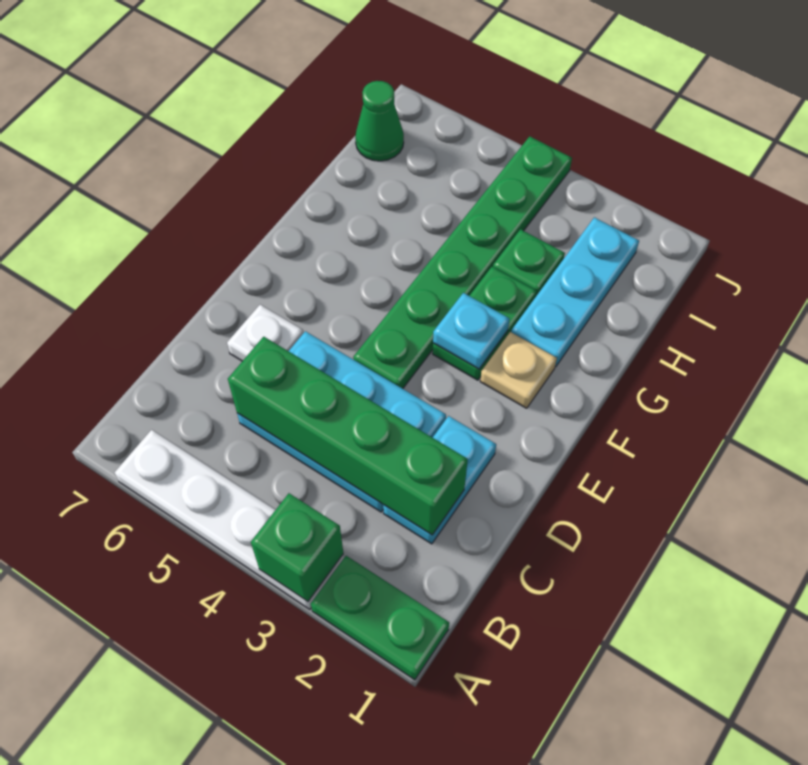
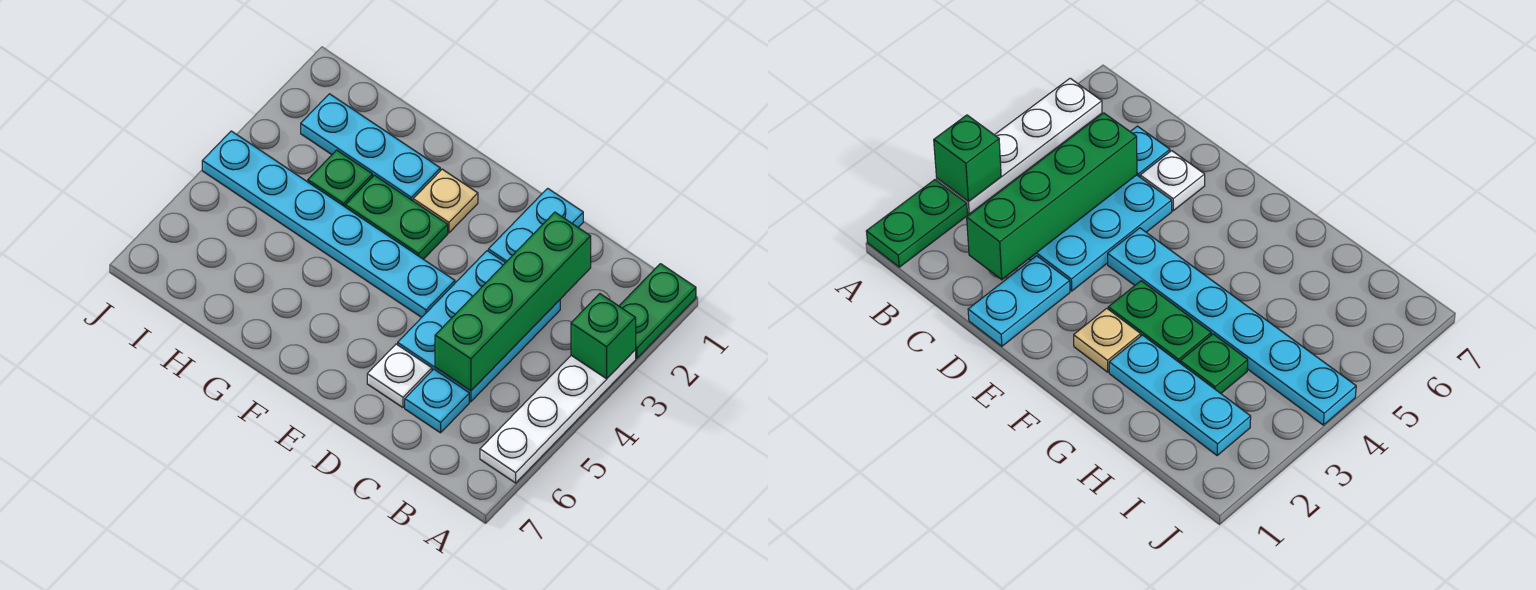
cyan plate C2:D2 level 1 -> cyan plate D1:D2 level 1
green plate E4:J4 level 1 -> cyan plate E4:J4 level 1
cyan plate F3 level 2 -> cyan plate C6 level 1
green cone I7 level 1 -> none

